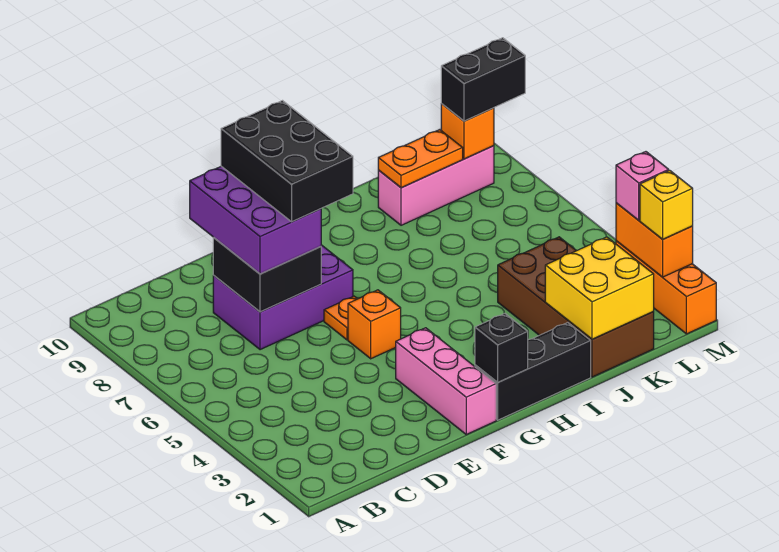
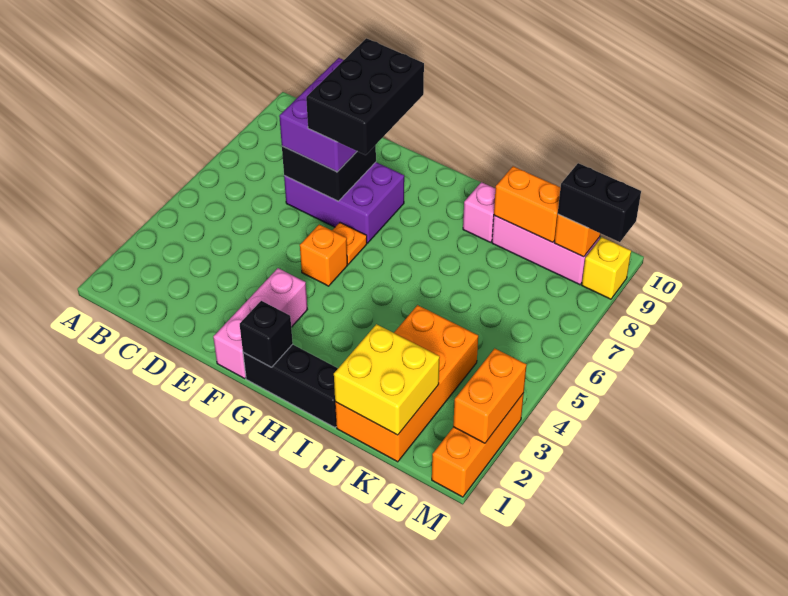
brown brick J1:K4 level 1 -> orange brick J1:K4 level 1
orange plate J9:K9 level 2 -> orange brick J9:K9 level 2
yellow brick M2 level 3 -> yellow brick M9 level 1
pink brick M3 level 3 -> pink brick I9 level 1

